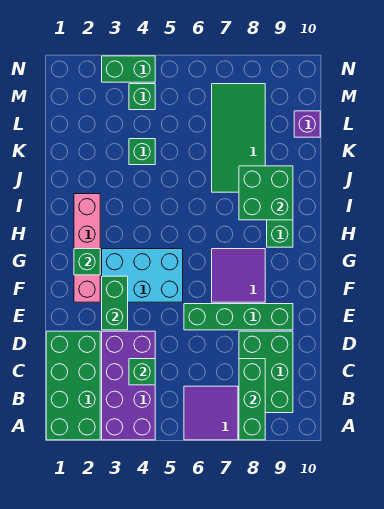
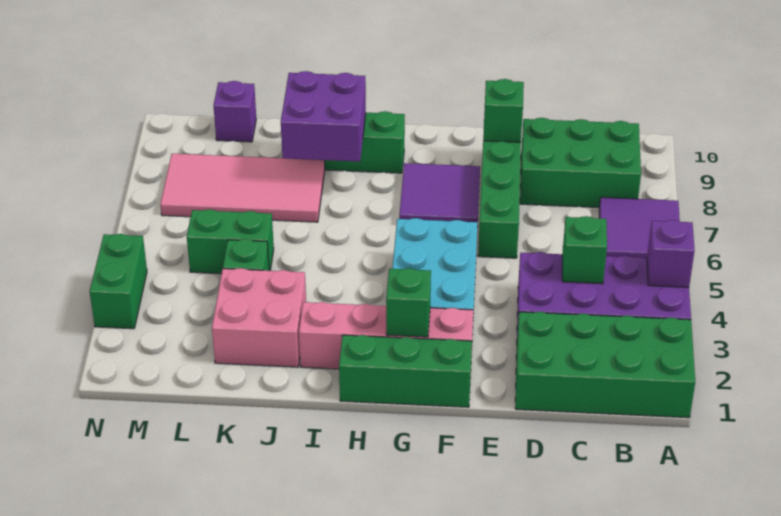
none -> purple brick A4 level 2
green brick A8:C8 level 2 -> green brick F1:H1 level 1
green brick E3:F3 level 2 -> green brick K5:L5 level 1
green brick I8:J9 level 2 -> purple brick I8:J9 level 2
none -> pink brick J2:K3 level 1
green tile J7:M8 level 1 -> pink tile J7:M8 level 1
green brick M4 level 1 -> green brick E9 level 2

